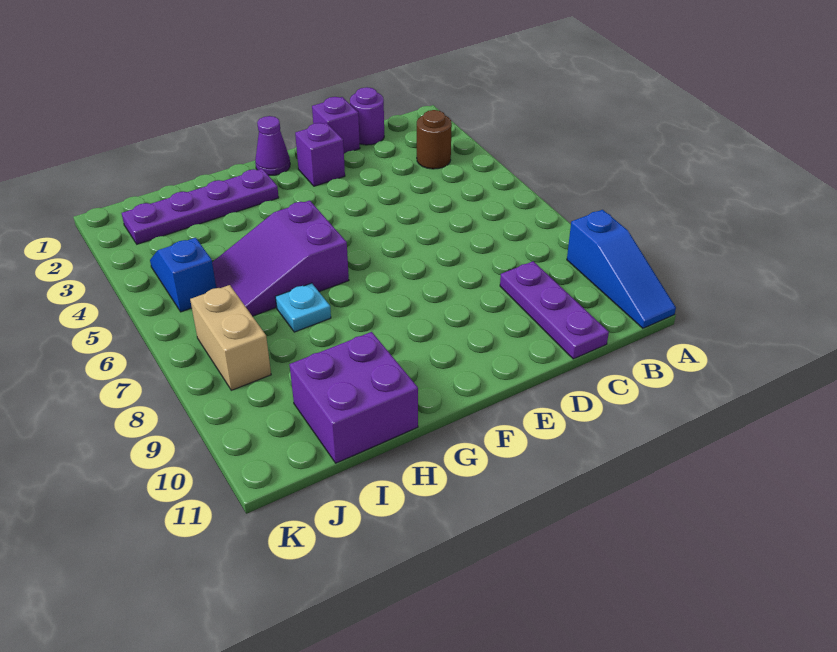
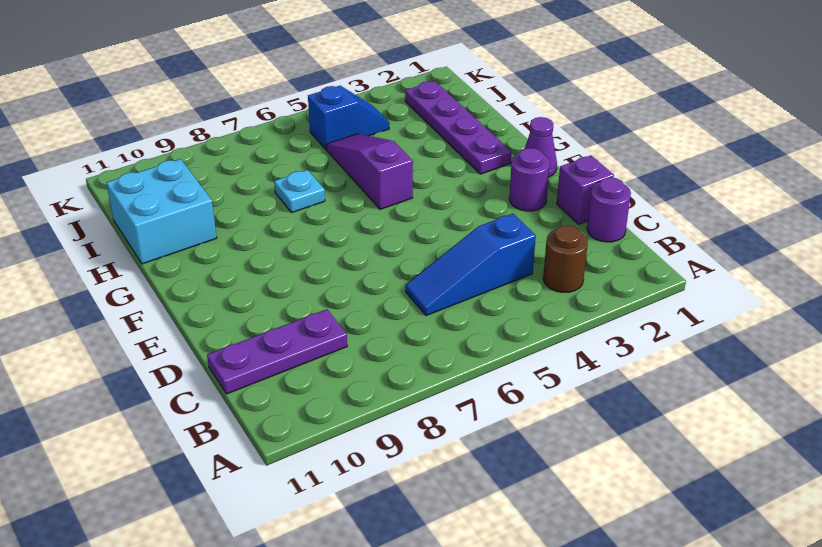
blue slope A9:A11 level 1 top 9 -> blue slope C4:C6 level 1 top 4
purple brick E2 level 1 -> purple round brick E2 level 1
purple slope G5:I6 level 1 top G -> purple slope G5:I5 level 1 top G
purple brick H10:I11 level 1 -> cyan brick H10:I11 level 1
tan brick J7:J8 level 1 -> none

